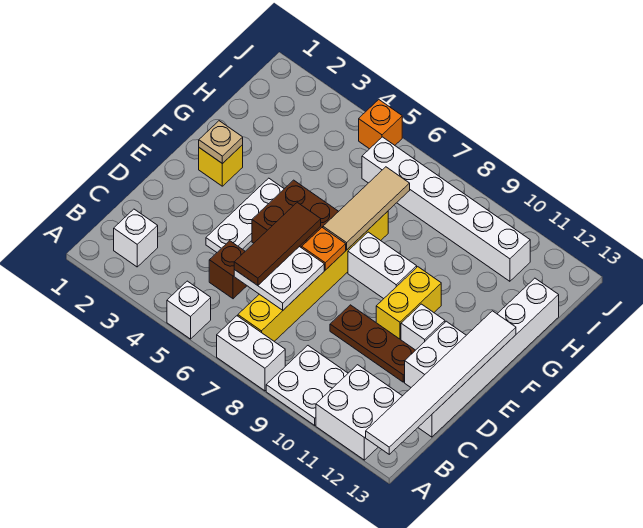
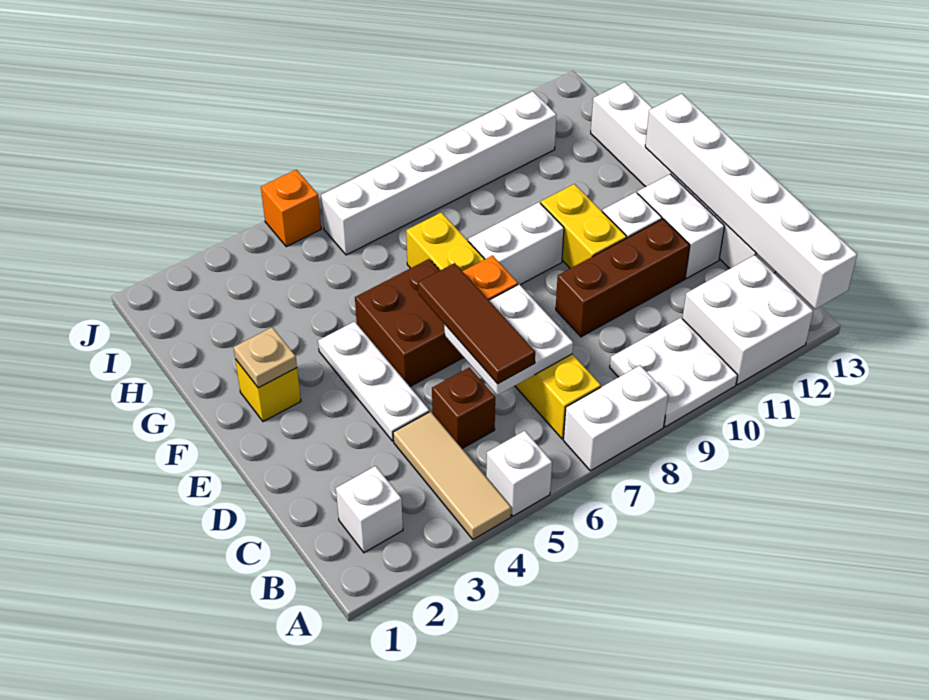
white tile A13:F13 level 2 -> white brick A13:F13 level 2
brown plate D9:D11 level 1 -> brown brick D9:D11 level 1
tan tile F7:H7 level 2 -> tan tile A4:C4 level 1

